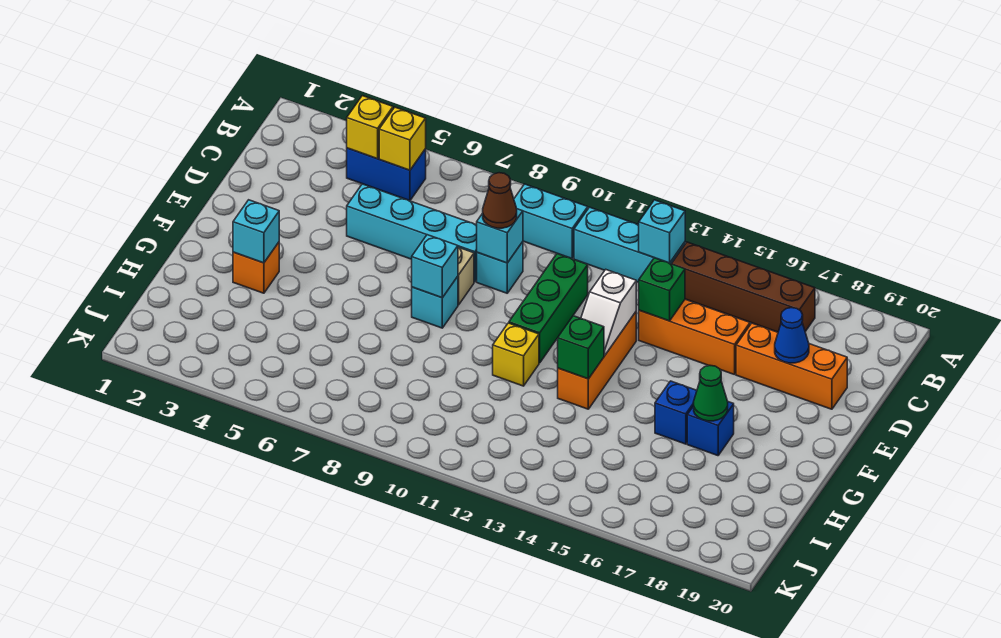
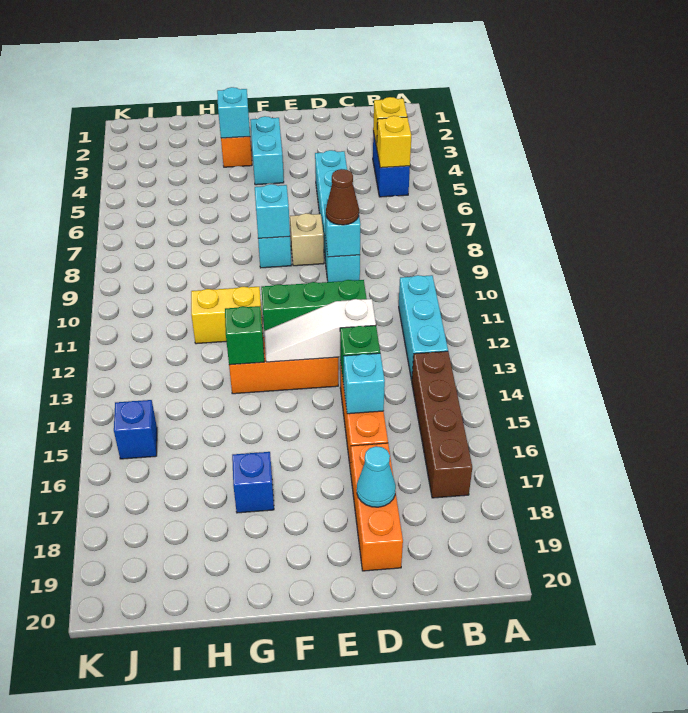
cyan brick B9:B10 level 1 -> cyan brick F3:F4 level 1
cyan brick B13 level 2 -> cyan brick D15 level 2
blue cone D18 level 2 -> cyan cone D18 level 2
white slope E13:F13 level 2 top E -> white slope D13:F13 level 2 top D
yellow brick G11 level 1 -> yellow brick G11:H11 level 1
blue brick G16 level 1 -> blue brick J15 level 1
green cone G17 level 2 -> none

